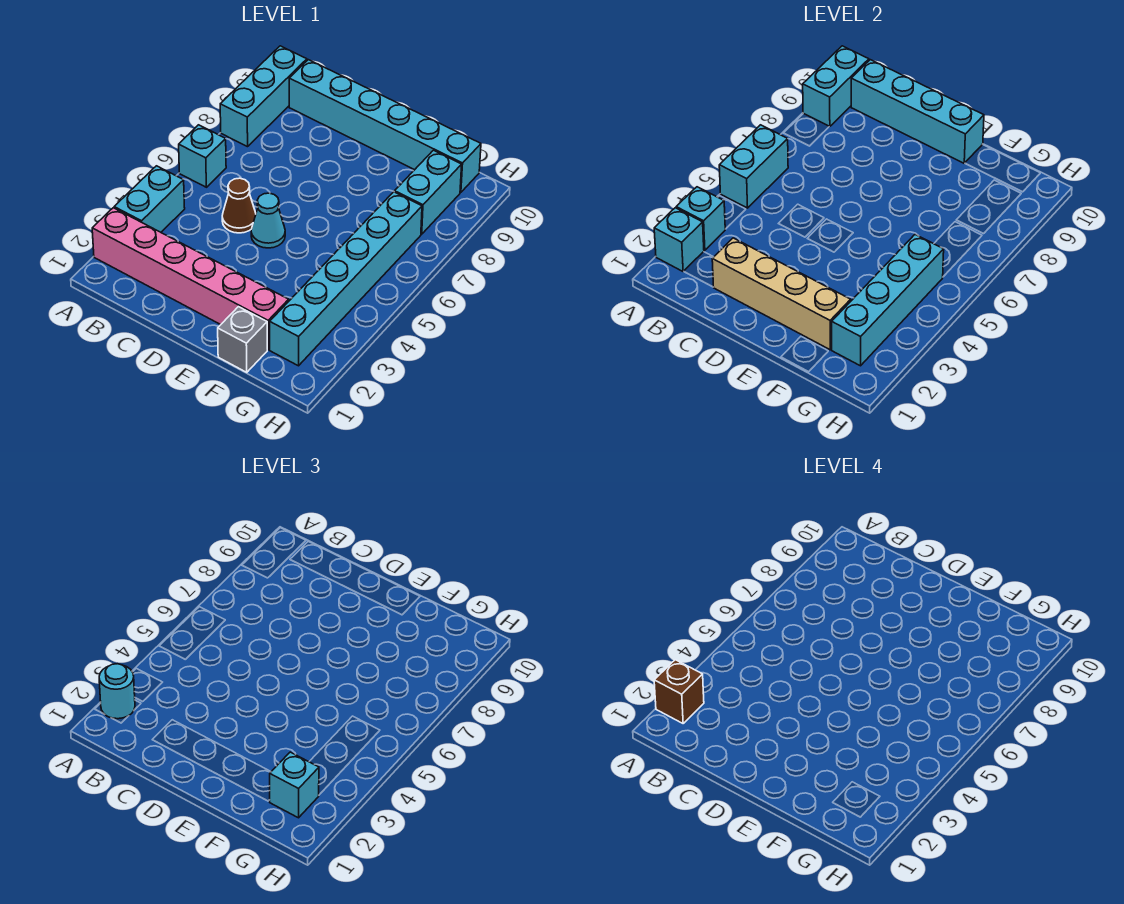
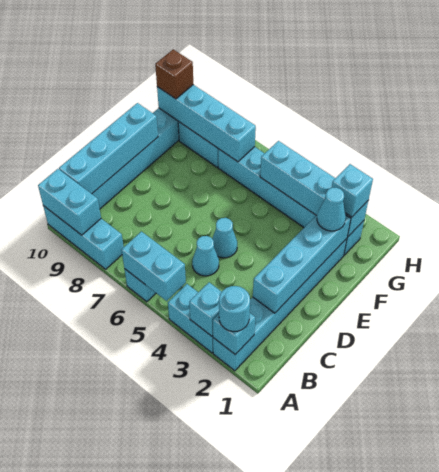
pink brick A2:F2 level 1 -> cyan brick A2:F2 level 1
brown brick A2 level 4 -> brown brick G10 level 3
tan brick C2:F2 level 2 -> cyan brick C2:F2 level 2
brown cone C5 level 1 -> cyan cone C5 level 1
grey brick F1 level 1 -> none
none -> cyan cone F2 level 3
none -> cyan brick G7:G10 level 2

